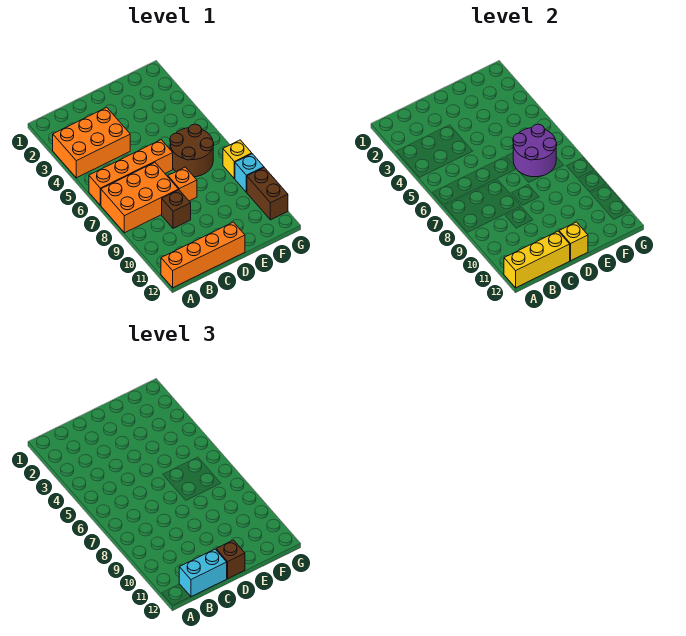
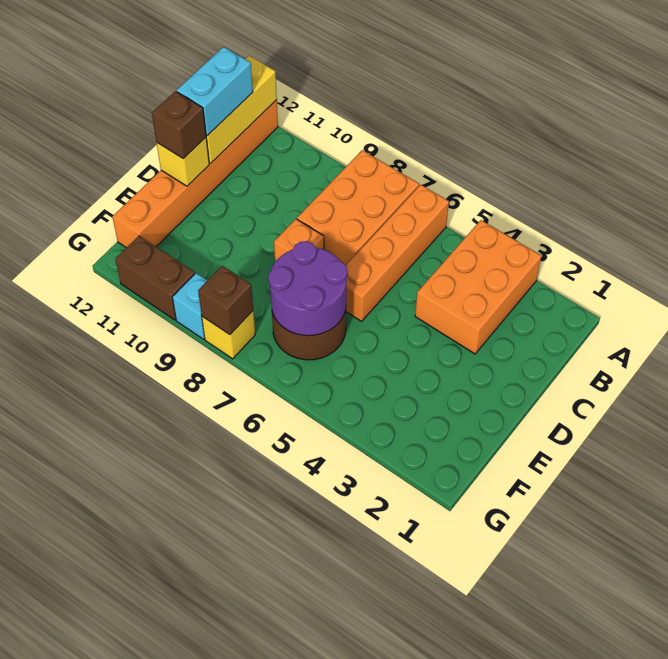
orange brick A12:D12 level 1 -> orange brick A12:F12 level 1
brown brick C9 level 1 -> brown brick G8 level 2

